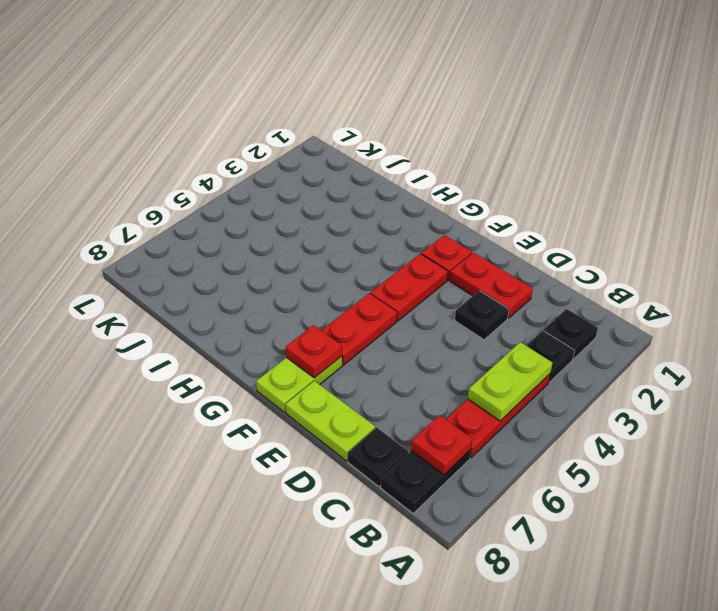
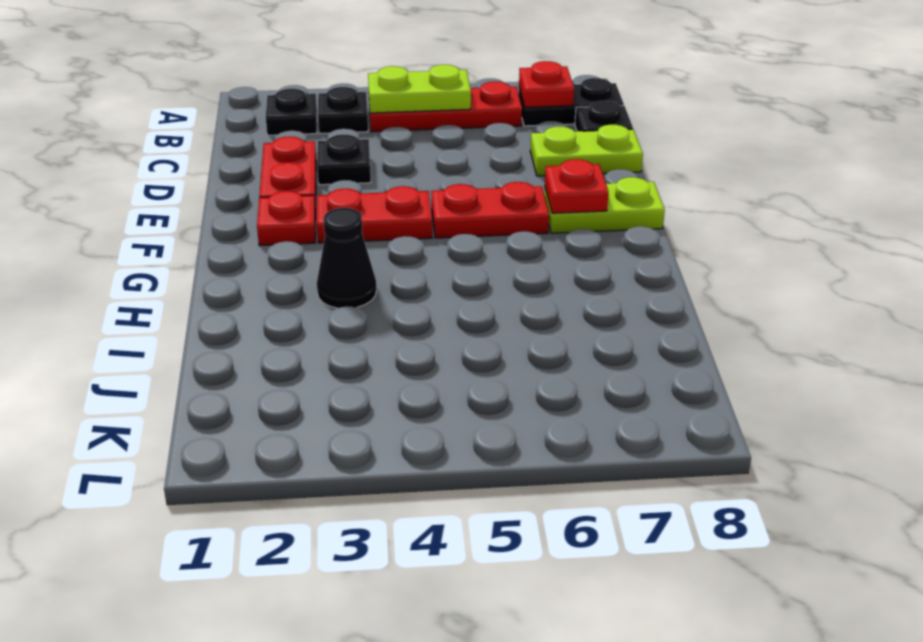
lime plate D8:E8 level 1 -> lime plate D7:D8 level 1
none -> black cone H3 level 1

